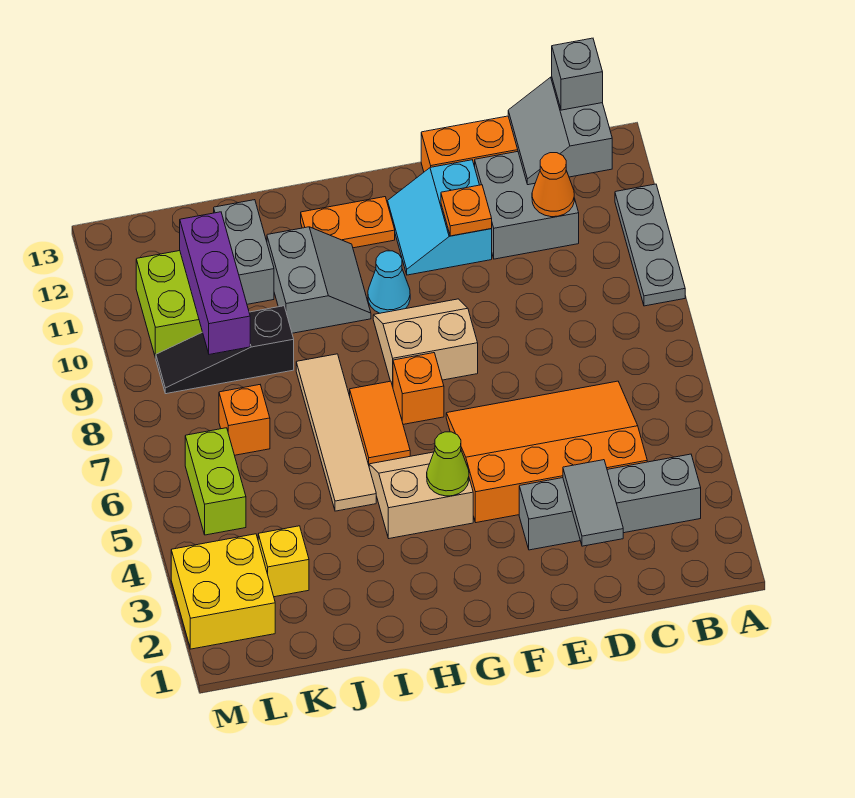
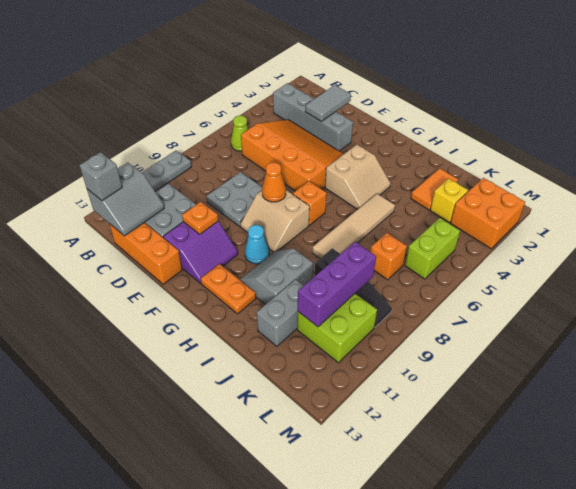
orange slope C4:F6 level 1 top 4 -> orange slope C4:F6 level 1 top 6
orange cone C11 level 2 -> orange cone F8 level 2
none -> grey plate D8:E9 level 1
cyan slope E11:F12 level 1 top E -> purple slope E11:F12 level 1 top E
tan slope G4:H5 level 1 top 4 -> tan slope G4:H5 level 1 top G
lime cone G4 level 2 -> lime cone B6 level 1
orange tile H6:H7 level 1 -> orange tile J2:J3 level 1
yellow brick L2:M3 level 1 -> orange brick L2:M3 level 1

